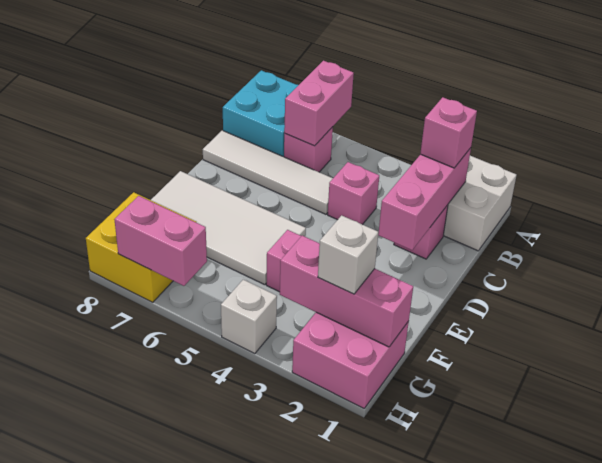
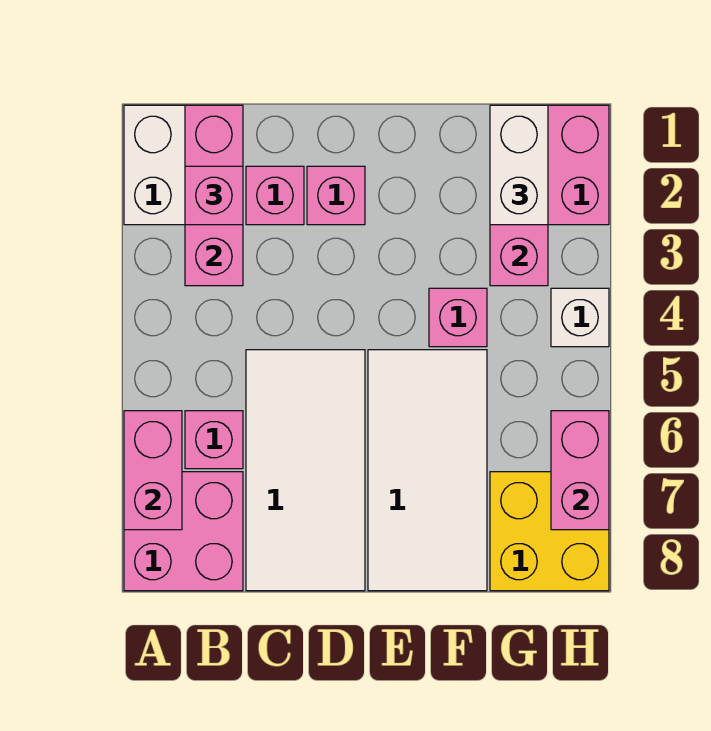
pink brick A6:B6 level 2 -> pink brick A6:A7 level 2
cyan brick A7:B8 level 1 -> pink brick A7:B8 level 1
pink brick B2:D2 level 2 -> pink brick B1:B3 level 2
pink brick C4 level 1 -> pink brick D2 level 1
white tile C5:C8 level 1 -> white tile C5:D8 level 1
white brick G2 level 3 -> white brick G1:G2 level 3

